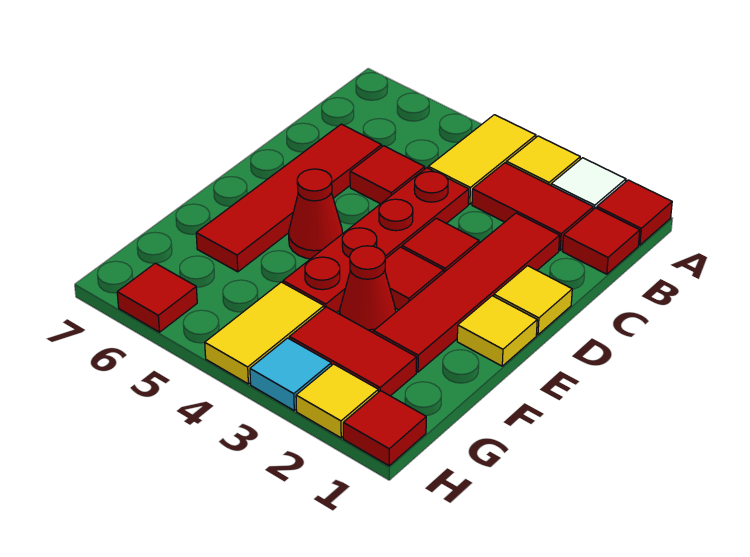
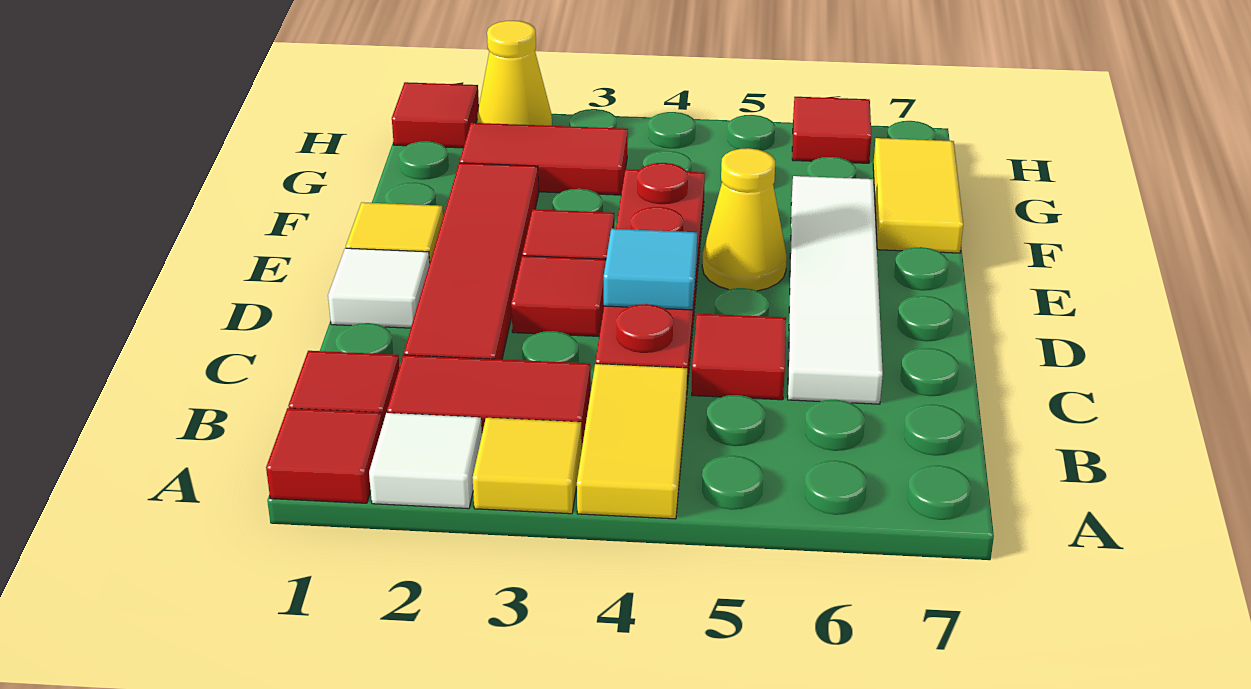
red tile C6:F6 level 1 -> white tile C6:F6 level 1
yellow tile D1 level 1 -> white tile D1 level 1
red cone E5 level 1 -> yellow cone E5 level 1
red cone F3 level 1 -> none
yellow tile G4:H4 level 1 -> yellow tile F7:G7 level 1
yellow tile H2 level 1 -> yellow cone H2 level 1
cyan tile H3 level 1 -> cyan tile D4 level 2

